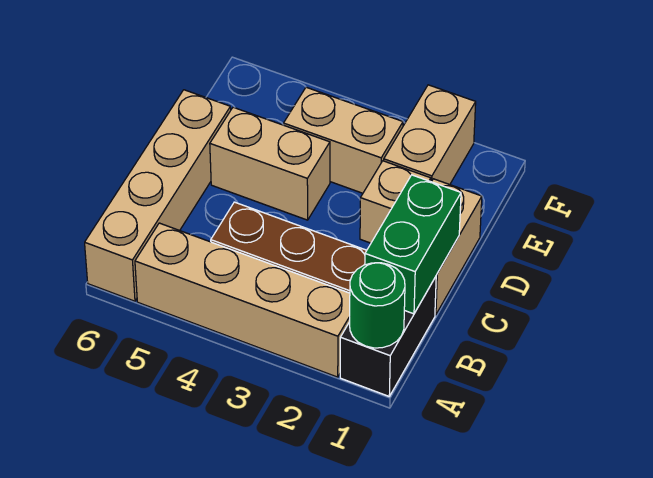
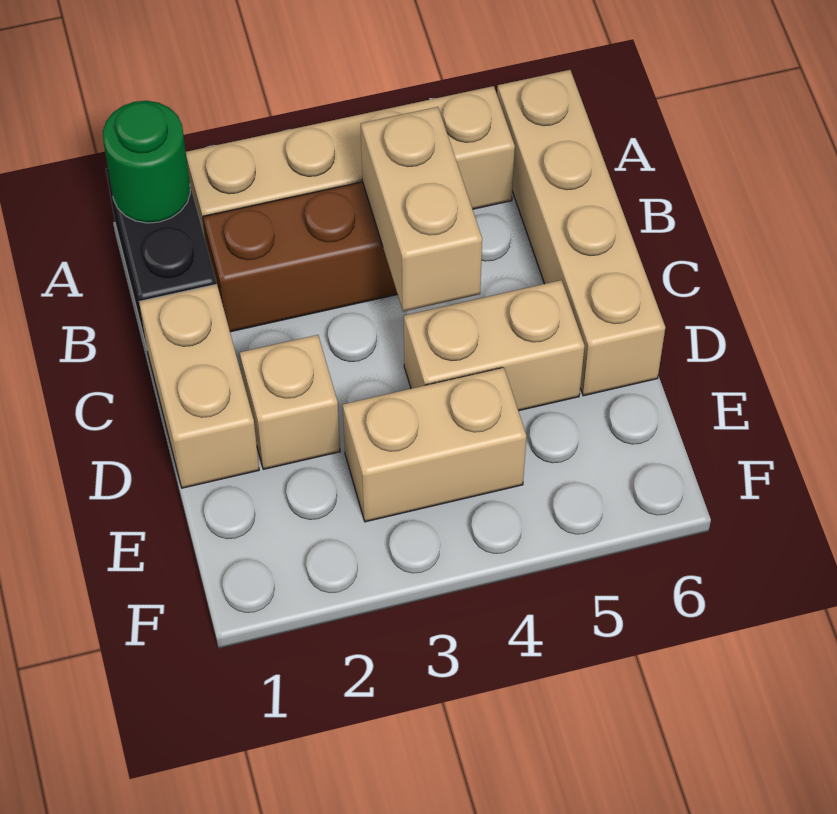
green brick B1:C1 level 2 -> none
tan brick E2:F2 level 1 -> tan brick B4:C4 level 2

